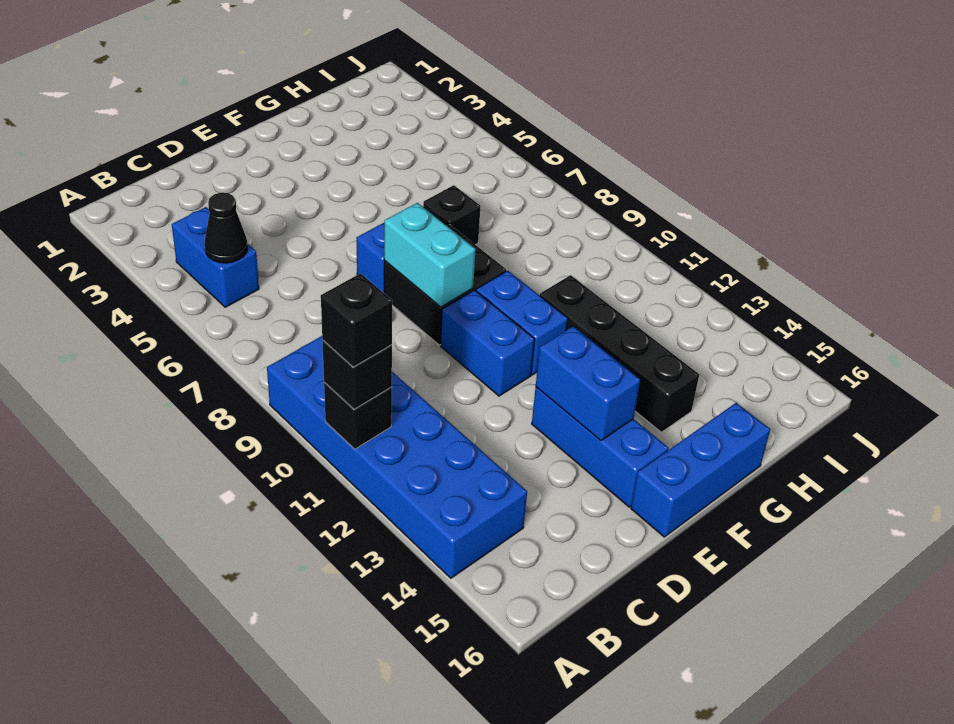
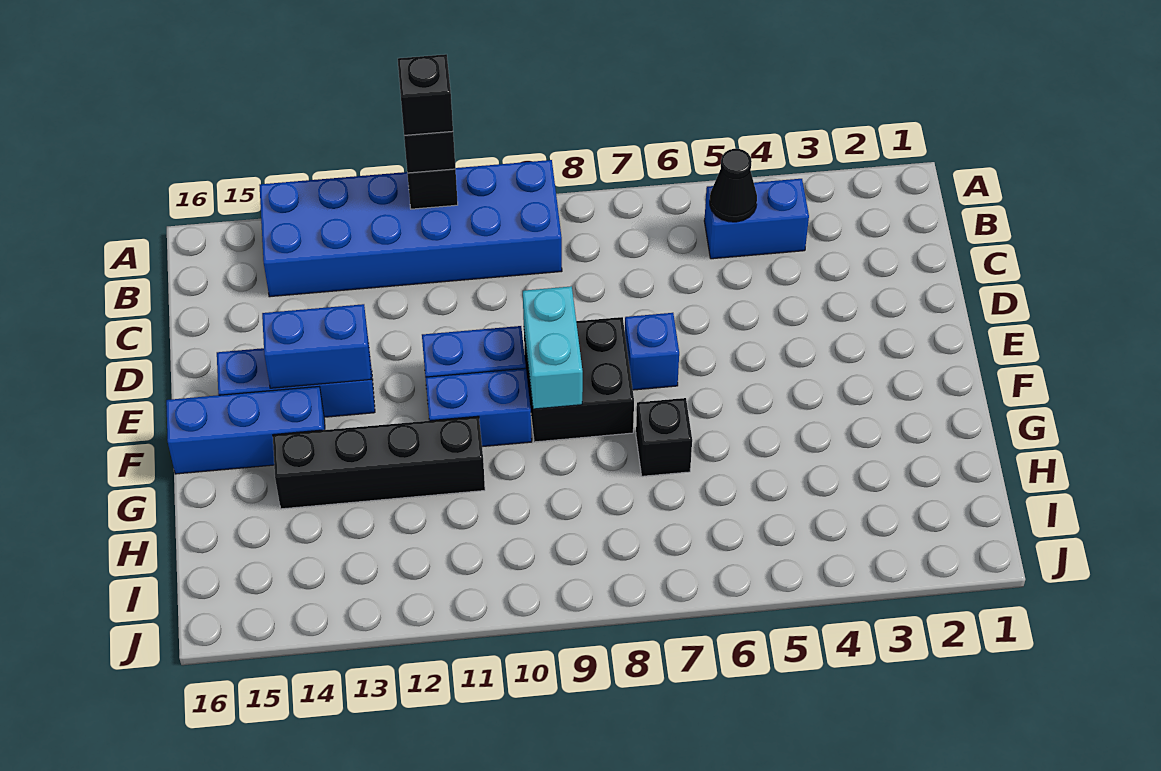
cyan brick E8:E9 level 2 -> cyan brick E9:F9 level 2
blue brick E16:G16 level 1 -> blue brick F14:F16 level 1

